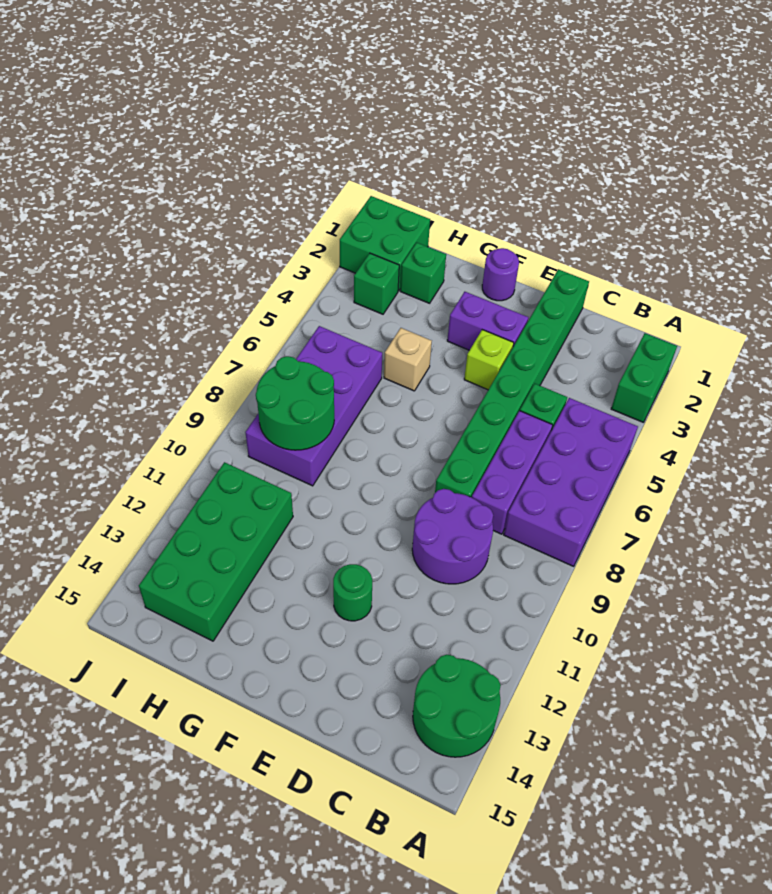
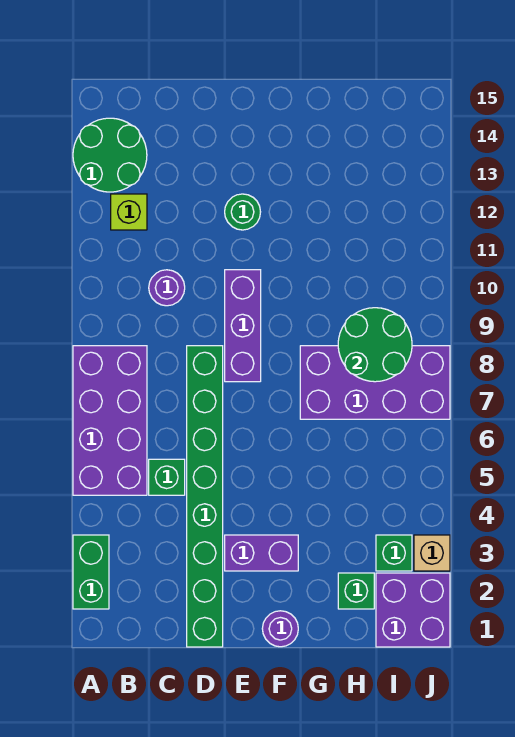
purple brick C6:C8 level 1 -> purple brick E8:E10 level 1
purple round brick C9:D10 level 1 -> purple round brick C10 level 1
lime brick E4 level 1 -> lime brick B12 level 1
tan brick G5 level 1 -> tan brick J3 level 1
purple brick H6:I9 level 1 -> purple brick G7:J8 level 1
green brick H11:I14 level 1 -> none
green brick I1:J2 level 1 -> purple brick I1:J2 level 1

